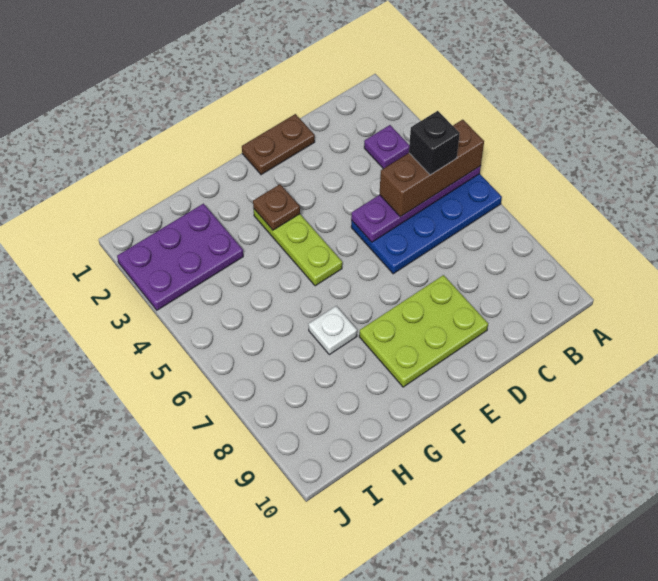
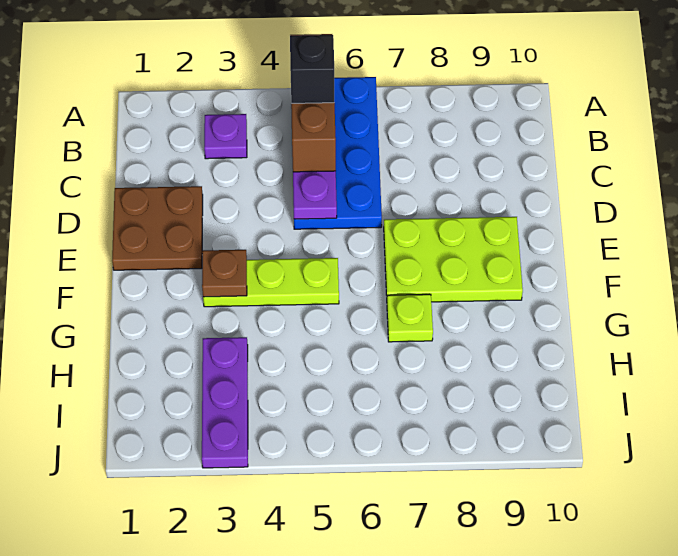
brown plate D1:E1 level 1 -> brown plate D1:E2 level 1
lime plate D8:F9 level 1 -> lime plate E7:F9 level 1
white plate G7 level 1 -> lime plate G7 level 1
purple plate H2:J3 level 1 -> purple plate H3:J3 level 1

